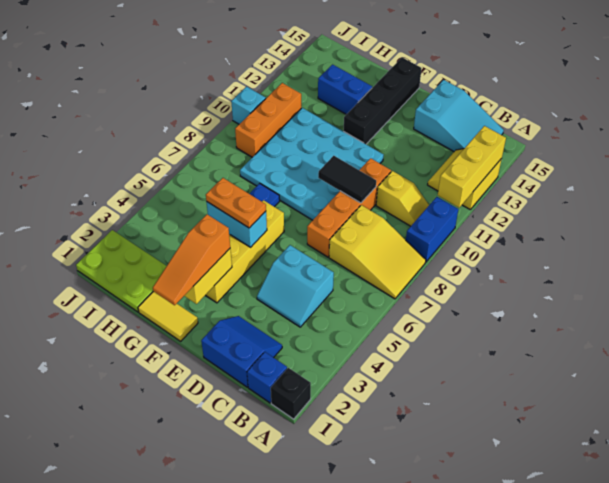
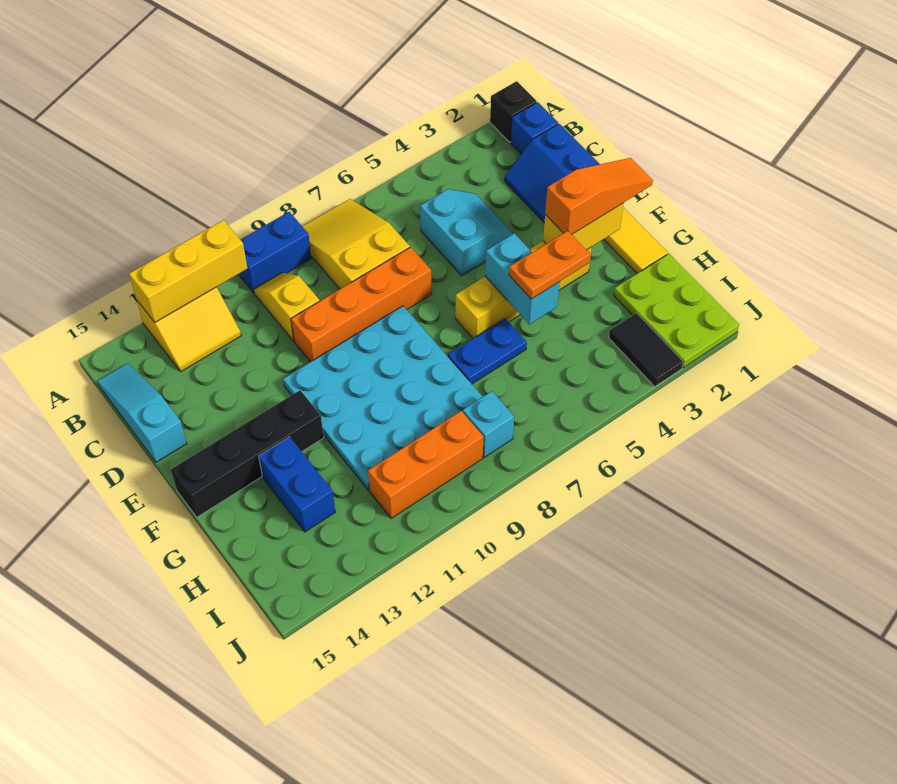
cyan slope B14:D15 level 1 top D -> cyan slope B15:D15 level 1 top D
black tile D9:E9 level 2 -> black tile I3:J3 level 1
orange plate F5:G5 level 3 -> orange plate G4:G5 level 3
cyan brick J10 level 1 -> cyan brick I8 level 1

